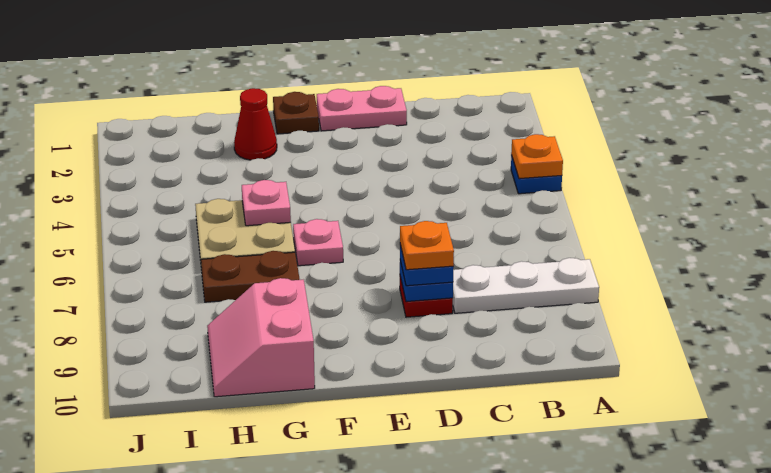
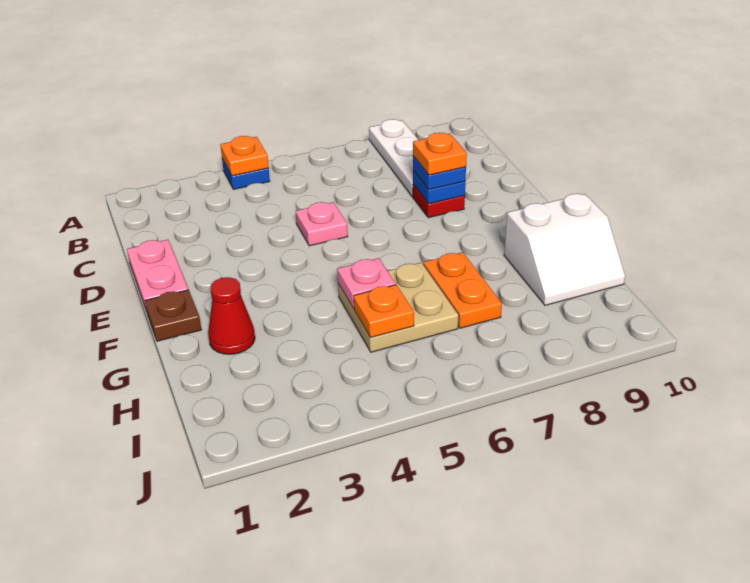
pink plate F6 level 1 -> pink plate D5 level 1
brown plate G7:H7 level 1 -> orange plate G7:H7 level 1
pink slope G9:H10 level 1 top G -> white slope G9:H10 level 1 top G
none -> orange plate H5 level 2

